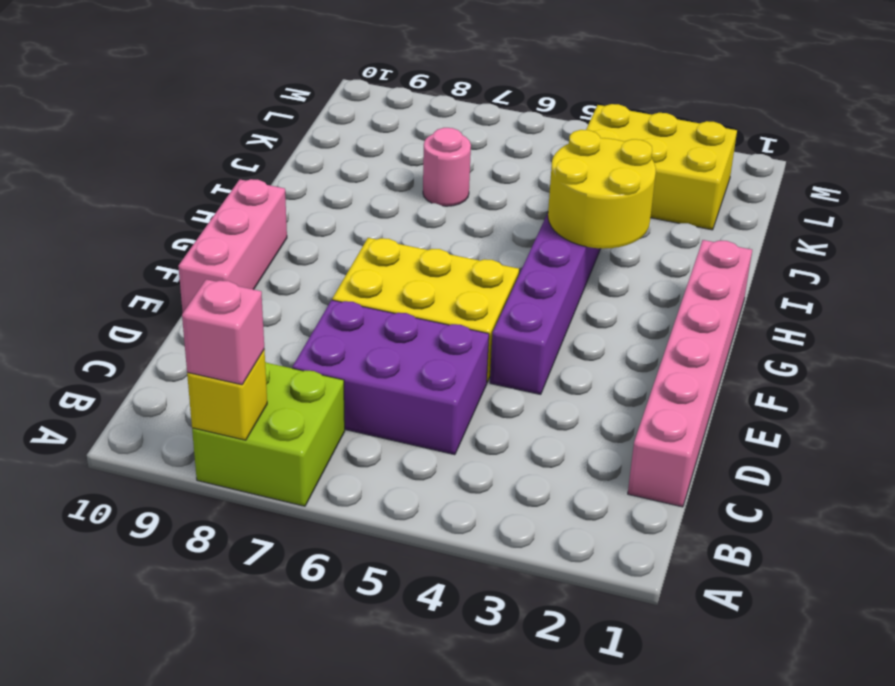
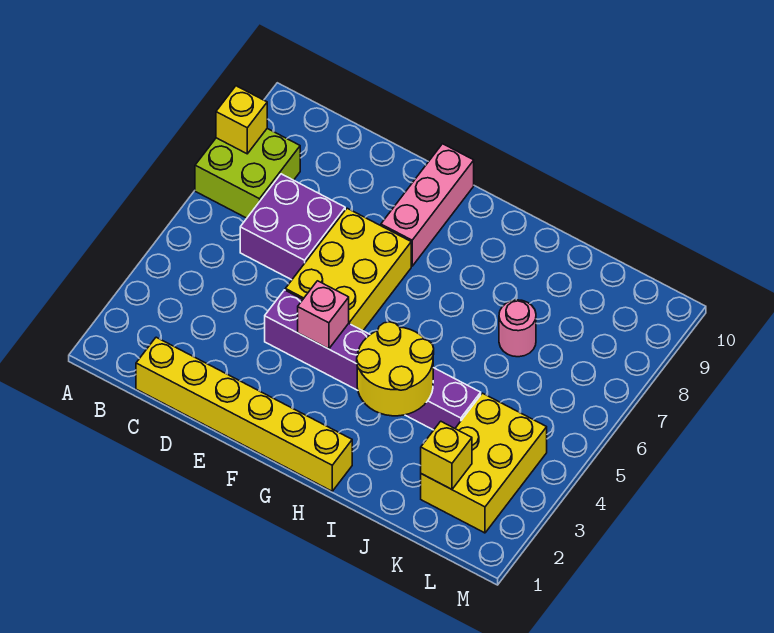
pink brick A8 level 3 -> pink brick F4 level 2
pink brick C1:H1 level 1 -> yellow brick C1:H1 level 1
purple brick C5:D7 level 1 -> purple brick C6:D7 level 1
pink brick E10:G10 level 1 -> pink brick F8:F10 level 1
none -> yellow brick K2 level 2

